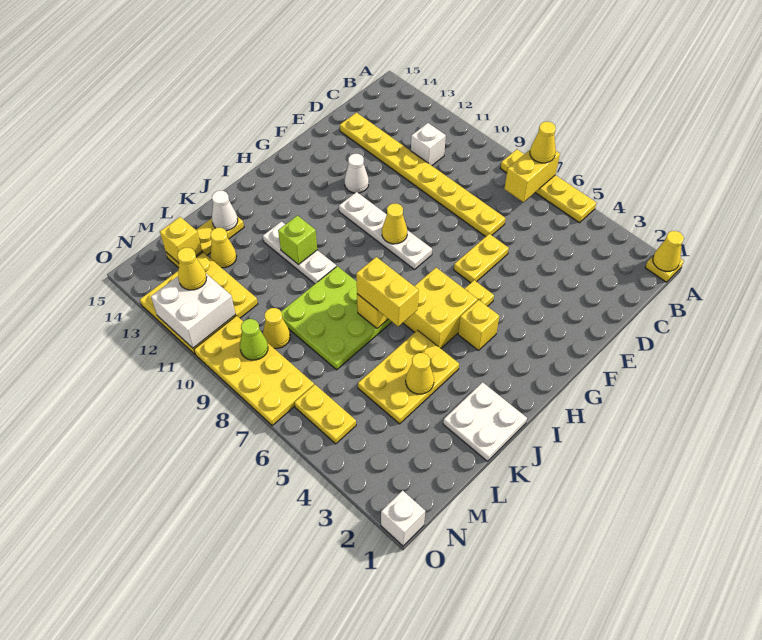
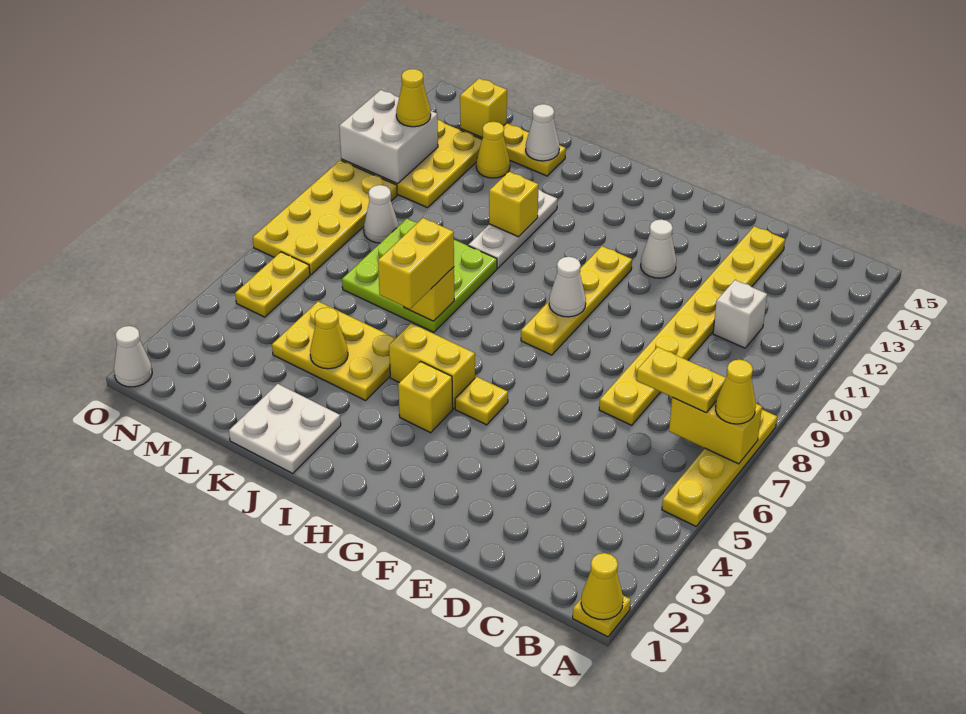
yellow plate E6:F6 level 1 -> yellow plate B7:C7 level 3
white plate G8:G11 level 1 -> yellow plate G8:G11 level 1
yellow cone G9 level 2 -> white cone G9 level 2
yellow brick H5:I6 level 1 -> yellow brick H5:I5 level 1
lime brick J11 level 2 -> yellow brick J11 level 2
yellow cone M9 level 1 -> white cone M9 level 1
lime cone N9 level 2 -> none
white brick O1 level 1 -> white cone O1 level 1

